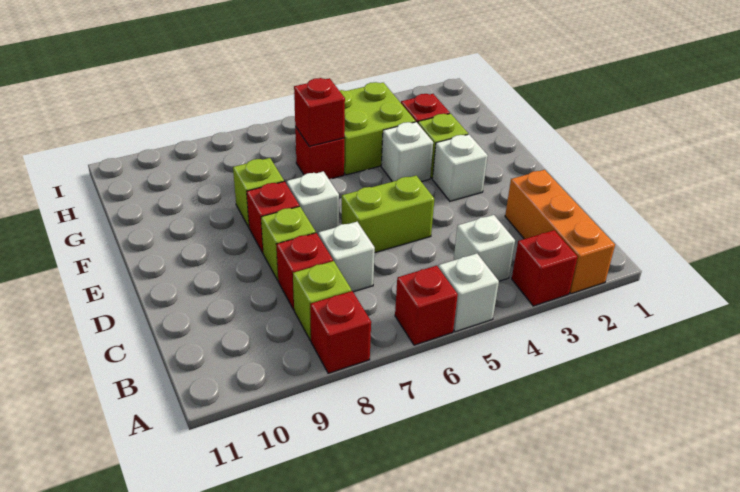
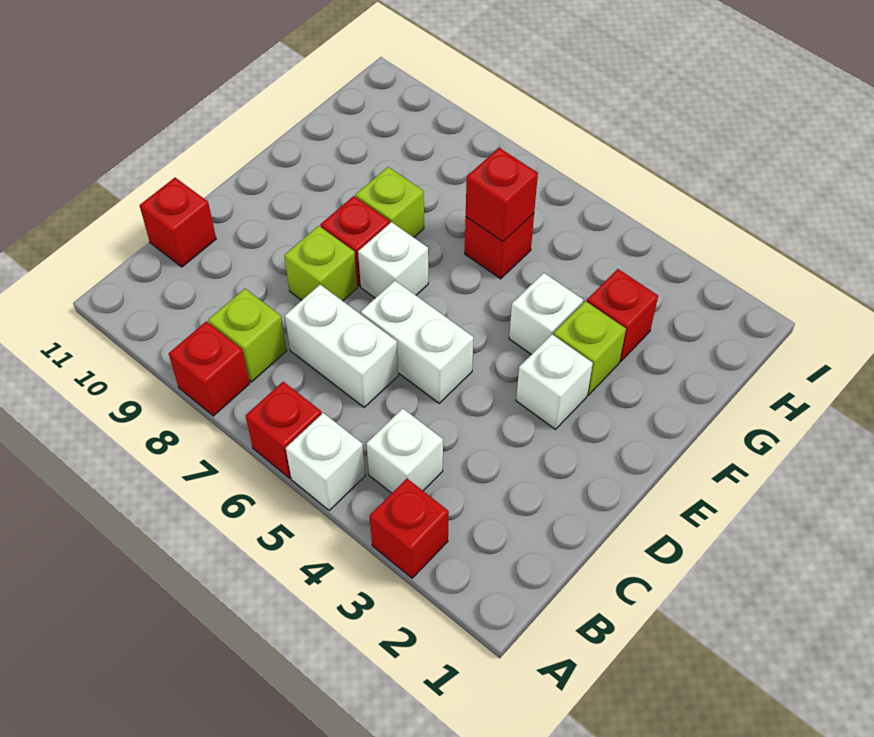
orange brick A2:C2 level 1 -> none
white brick C7 level 1 -> white brick C6:C7 level 1
red brick C8 level 1 -> red brick C11 level 1
lime brick D5:D6 level 1 -> white brick D5:D6 level 1
lime brick G4:H5 level 1 -> none

